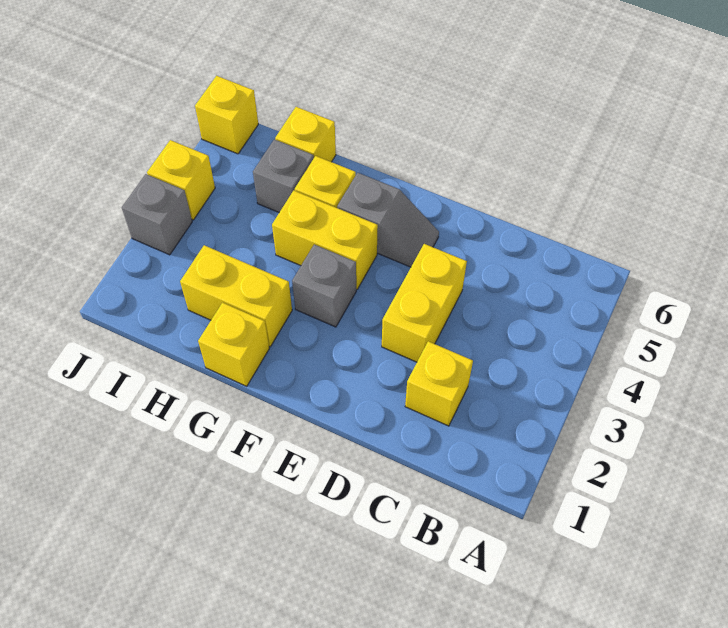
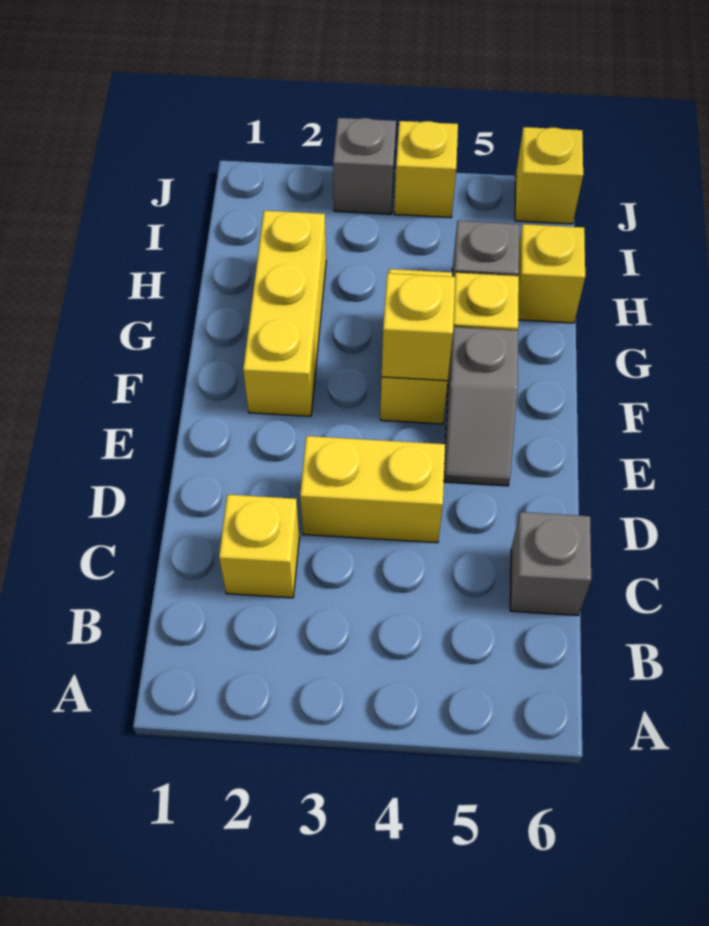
grey brick F3 level 1 -> grey brick C6 level 1
yellow brick G1 level 1 -> yellow brick F4 level 2
yellow brick G2:H2 level 1 -> yellow brick F2:H2 level 1

